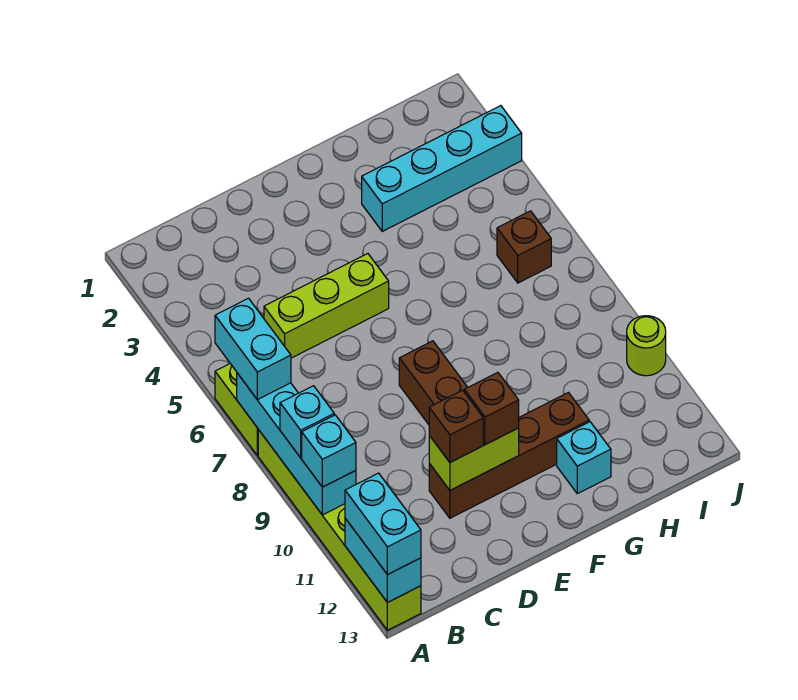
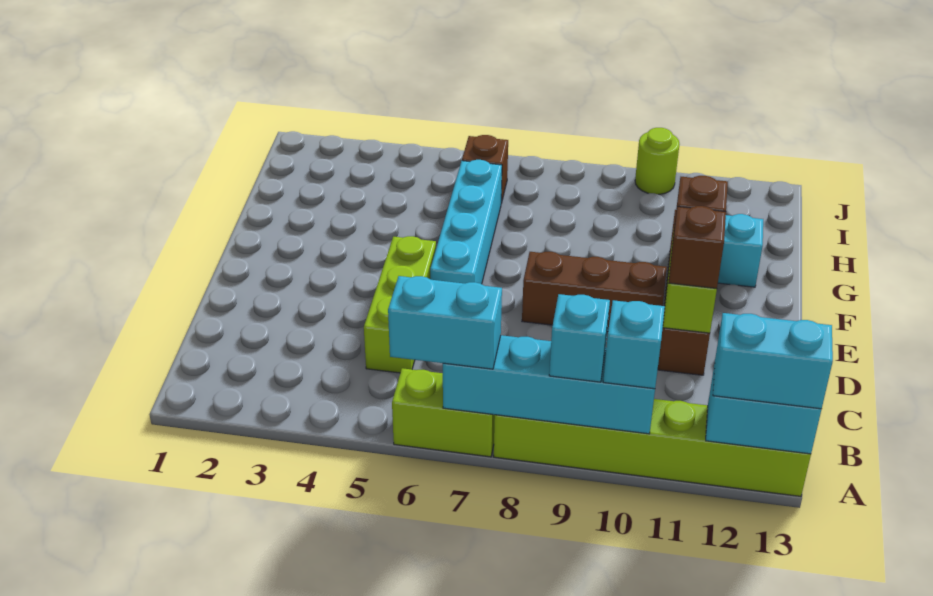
cyan brick G3:J3 level 1 -> cyan brick E6:H6 level 1

